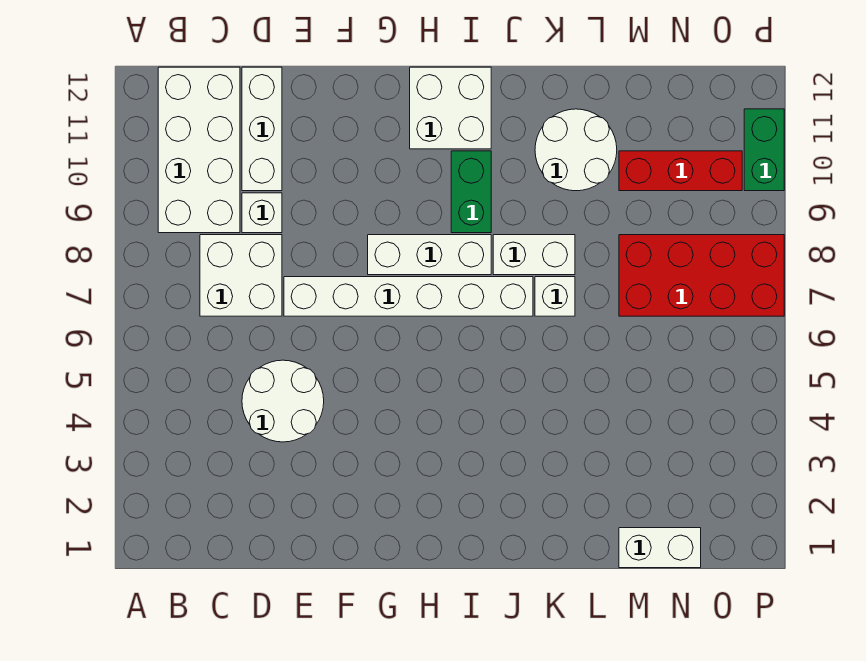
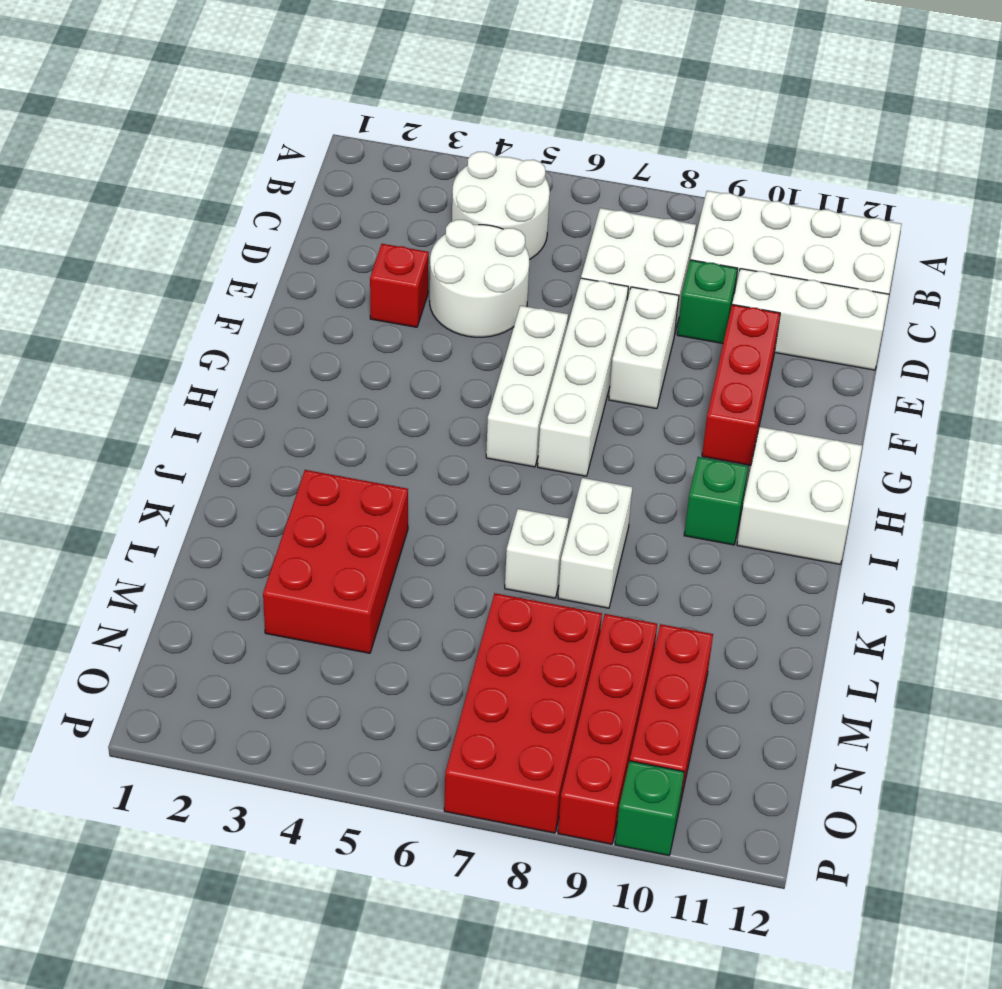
white brick D9 level 1 -> green brick D9 level 1
none -> red brick E3 level 1
white brick E7:J7 level 1 -> white brick E7:H7 level 1
none -> red brick E10:G10 level 1
white brick G8:I8 level 1 -> white brick F6:H6 level 1
green brick I9:I10 level 1 -> green brick I10 level 1
none -> red brick K3:M4 level 1
white round brick K10:L11 level 1 -> white round brick B4:C5 level 1
white brick M1:N1 level 1 -> white brick E8:F8 level 1
none -> red brick M9:P9 level 1
green brick P10:P11 level 1 -> green brick P10 level 1

